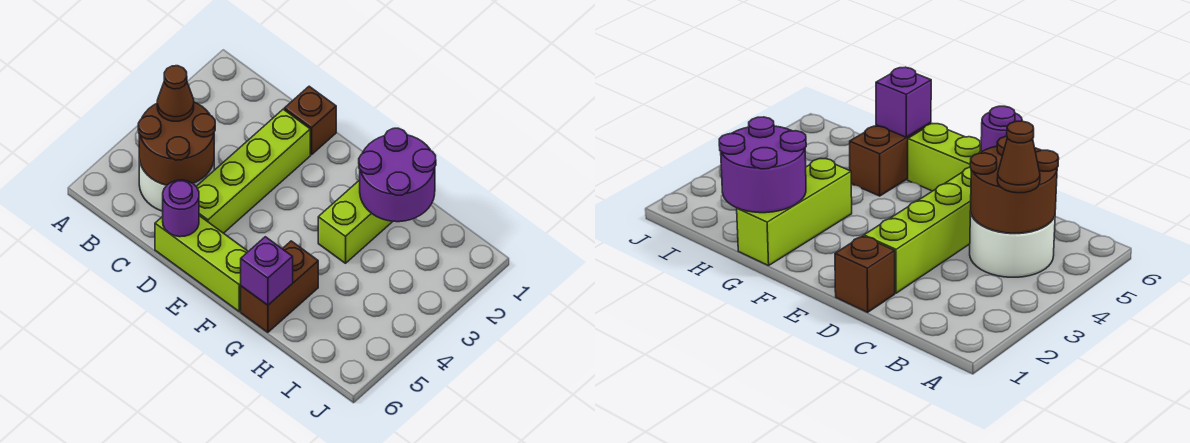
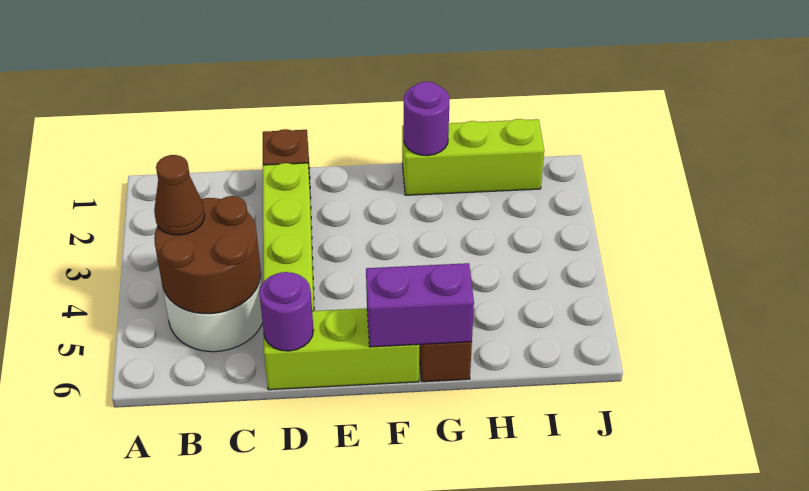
lime brick G1:G3 level 1 -> lime brick G1:I1 level 1
purple round brick G1:H2 level 2 -> purple round brick G1 level 2
purple brick G6 level 2 -> purple brick F6:G6 level 2

